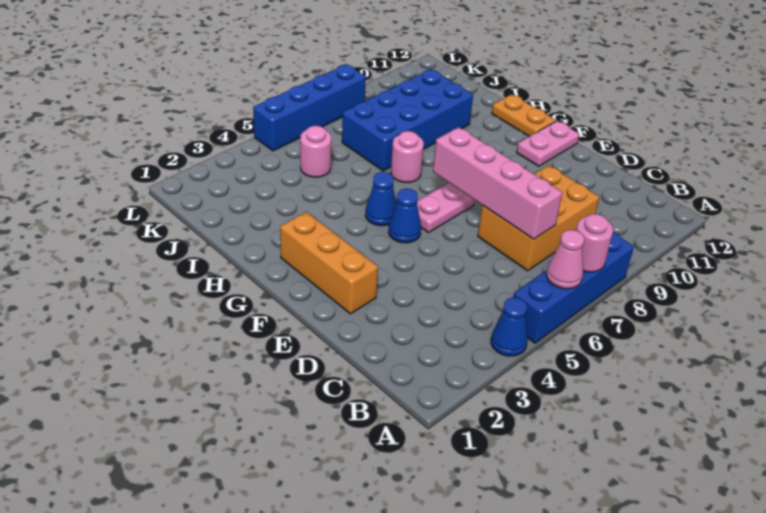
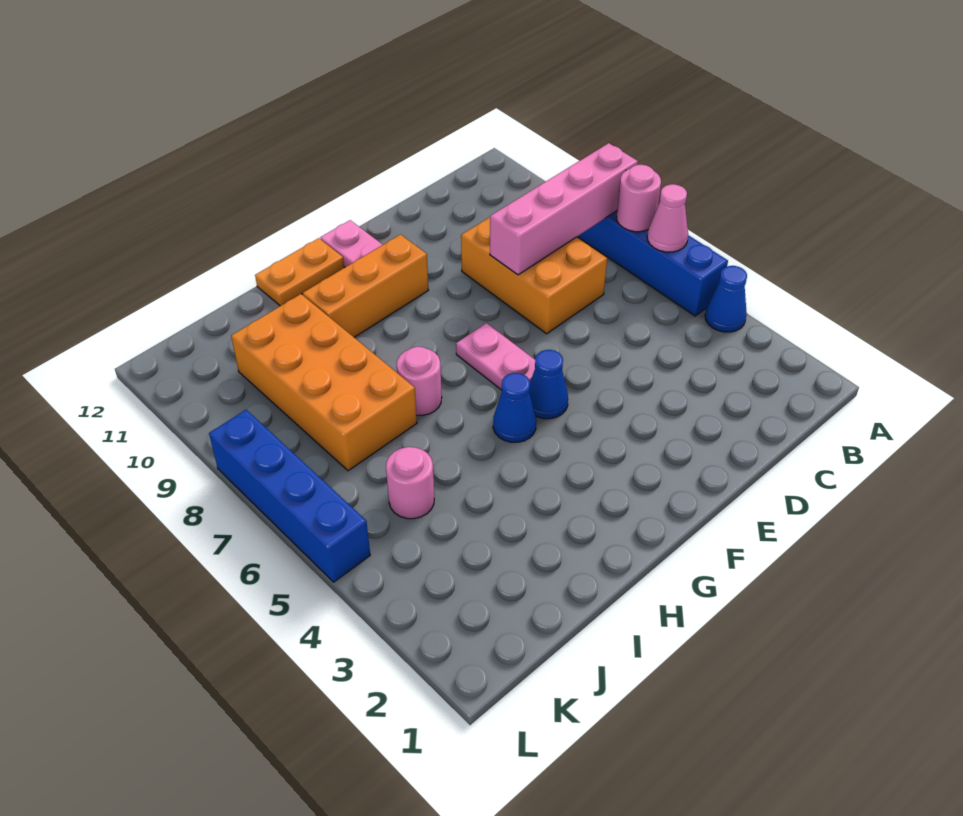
pink brick C7:F7 level 2 -> pink brick A8:D8 level 2
orange brick E2:G2 level 1 -> orange brick F10:H10 level 1
blue brick I7:J10 level 1 -> orange brick I7:J10 level 1

